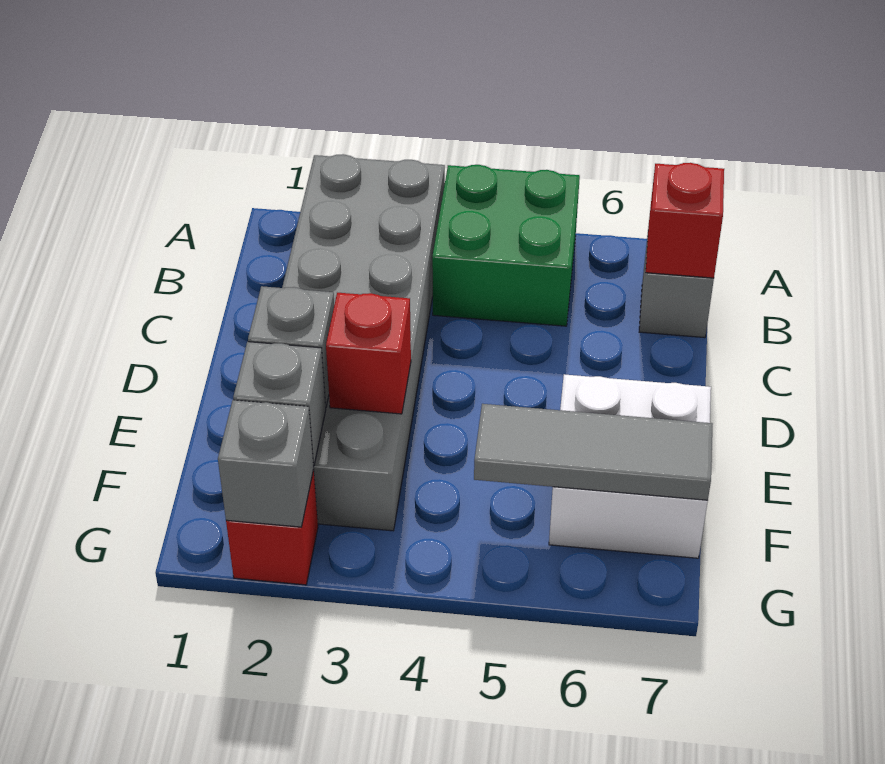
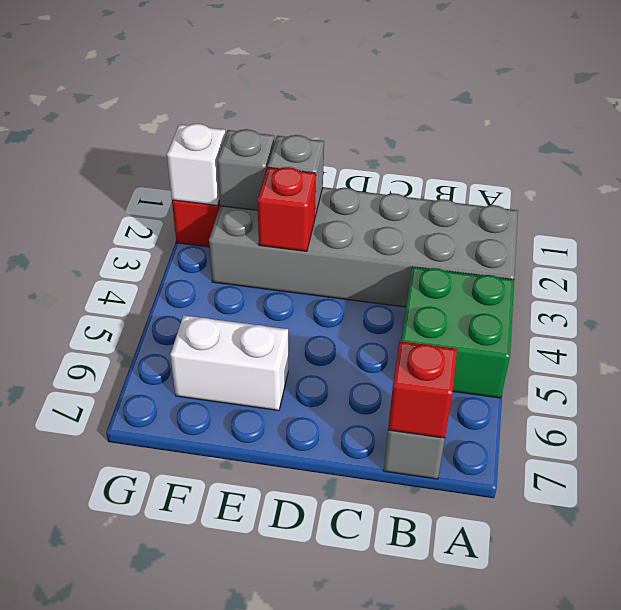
white brick E6:F7 level 1 -> white brick E6:F6 level 1
grey tile F5:F7 level 2 -> none
grey brick G2 level 2 -> white brick G2 level 2

